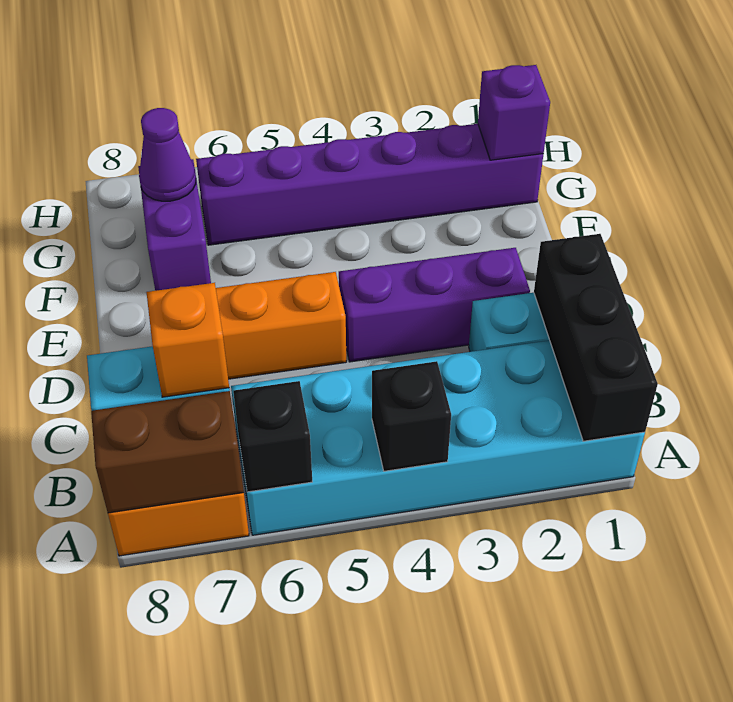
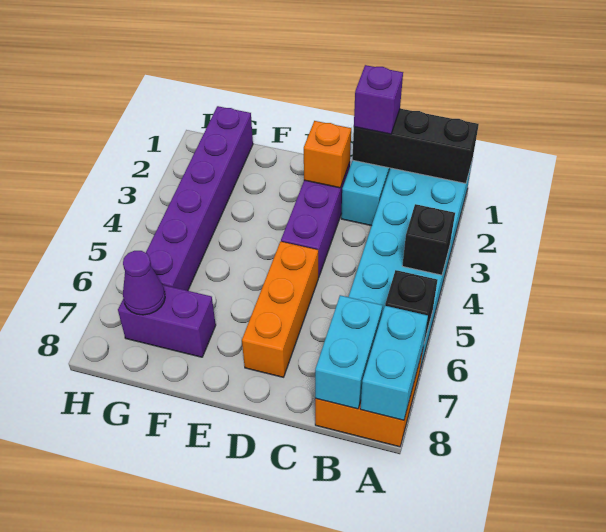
brown brick A7:A8 level 2 -> cyan brick A7:A8 level 2
orange brick B7 level 3 -> orange brick D2 level 2
purple brick G1 level 2 -> purple brick C1 level 3

